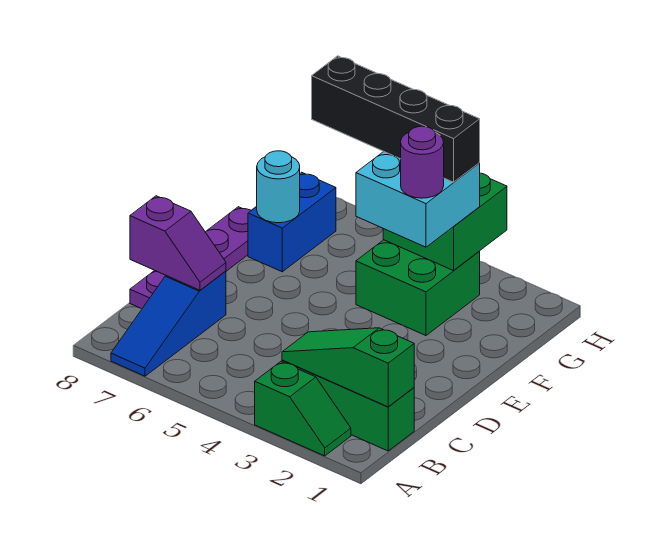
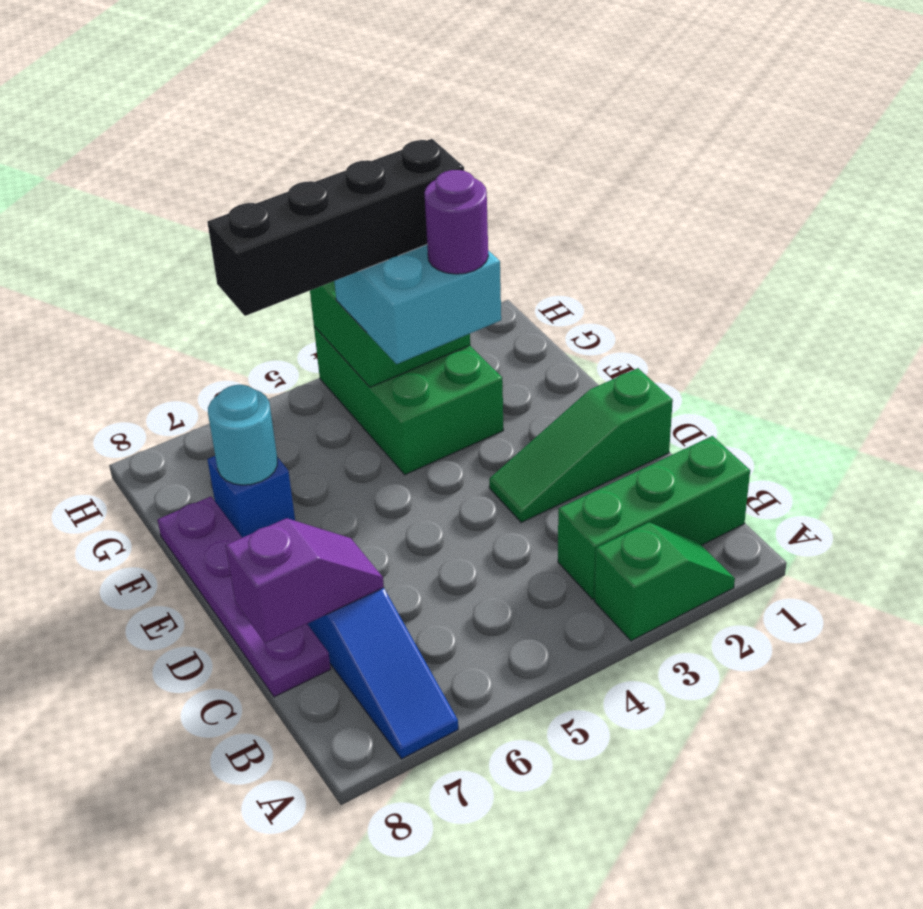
green slope B1:B3 level 2 top 1 -> green slope D1:D3 level 1 top 1
green brick F3:G4 level 1 -> green brick F3:H4 level 1
blue brick F7:G7 level 1 -> blue brick F7 level 1

